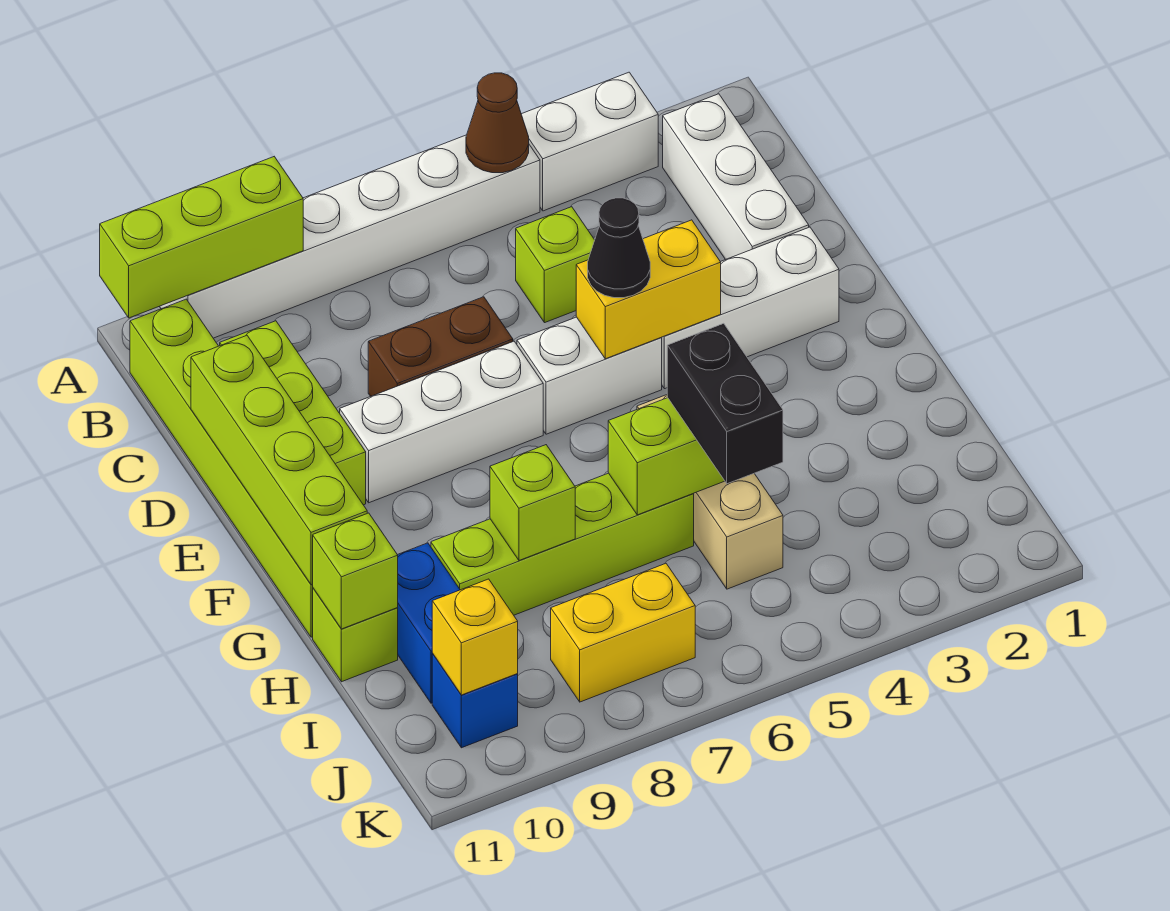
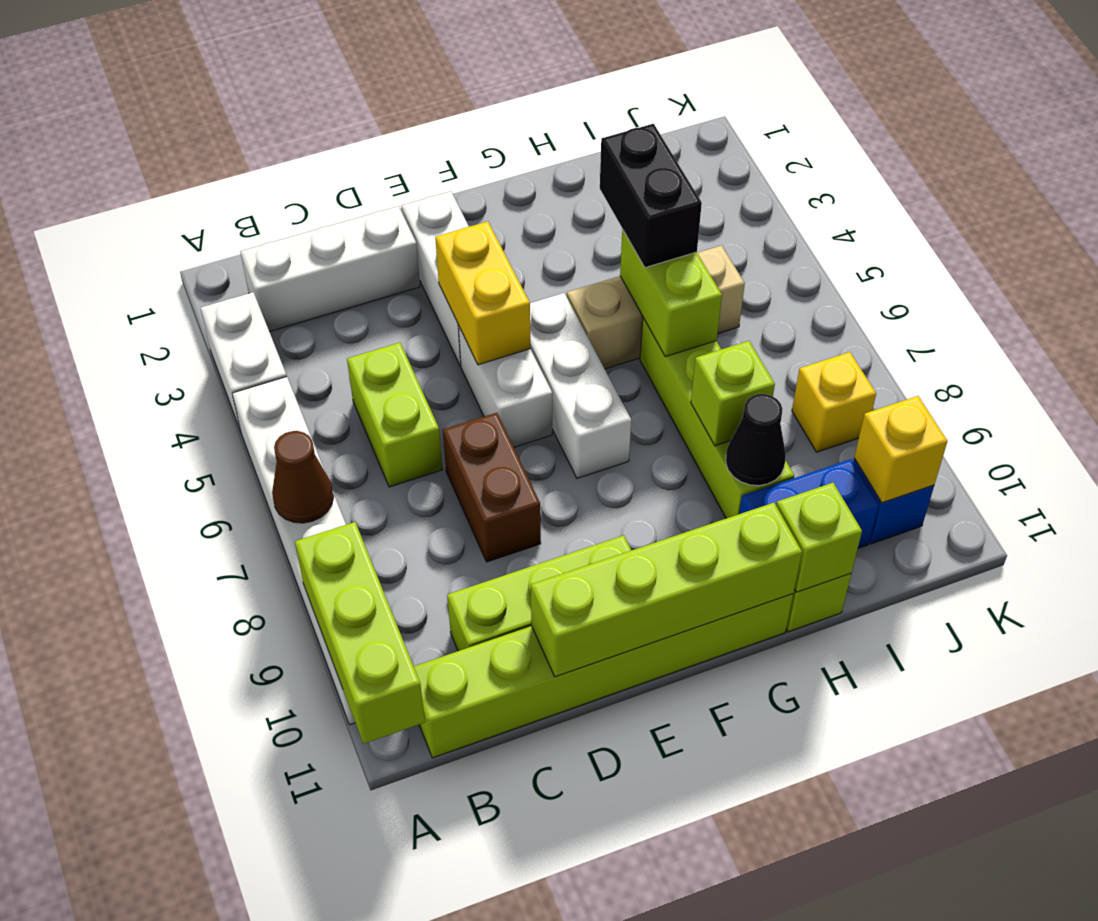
brown cone A5 level 2 -> brown cone A7 level 2
lime brick C5 level 1 -> lime brick C5:C6 level 1
black cone E5 level 3 -> black cone H9 level 2
white brick E7:E9 level 1 -> white brick F5:F7 level 1
black brick H5:I5 level 3 -> black brick H4:H5 level 3
yellow brick J7:J8 level 1 -> yellow brick J8 level 1

